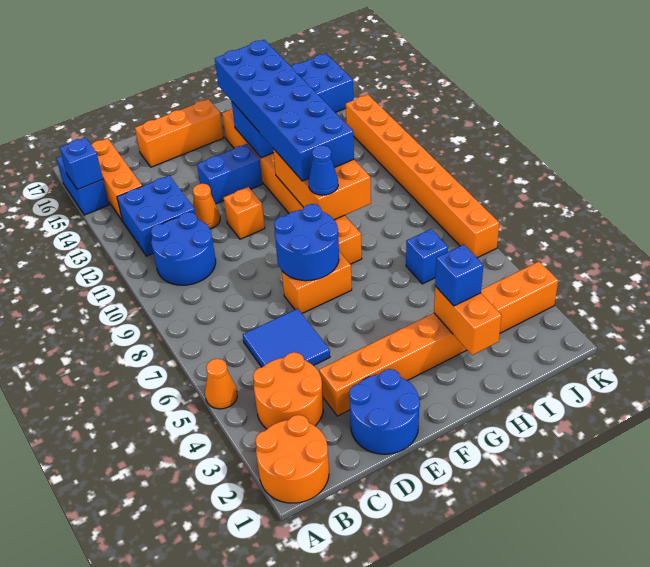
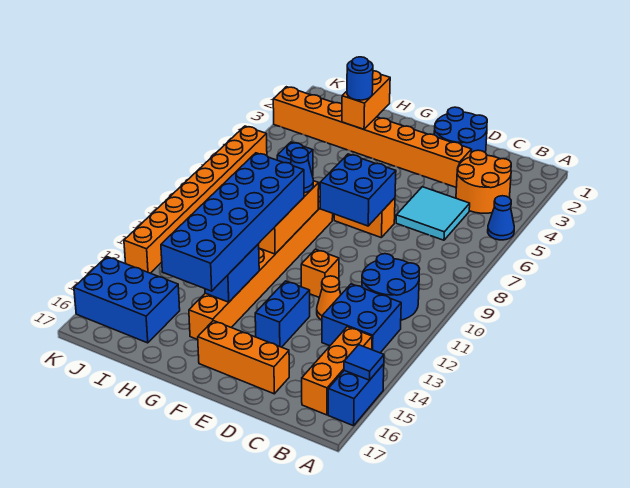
orange round brick A1:B2 level 1 -> none
orange cone A5 level 1 -> blue cone A5 level 1
blue brick A15 level 2 -> blue tile A15 level 2
blue tile C5:D6 level 1 -> cyan tile C5:D6 level 1
blue round brick E7:F8 level 2 -> blue brick E7:F8 level 2
blue brick E13:F13 level 1 -> blue brick E13:E14 level 1
blue brick H3 level 3 -> blue round brick H3 level 3

